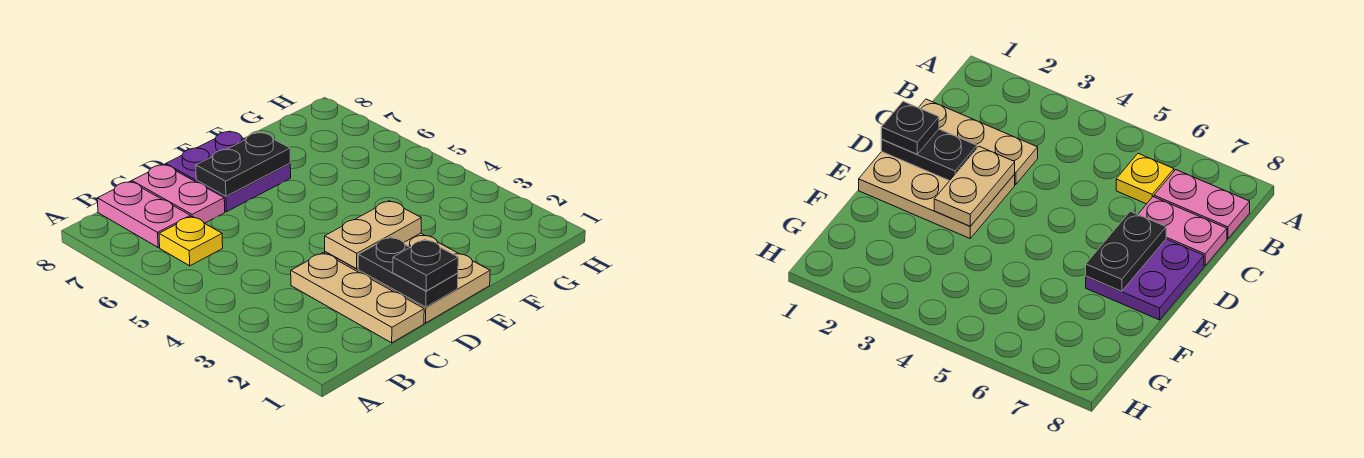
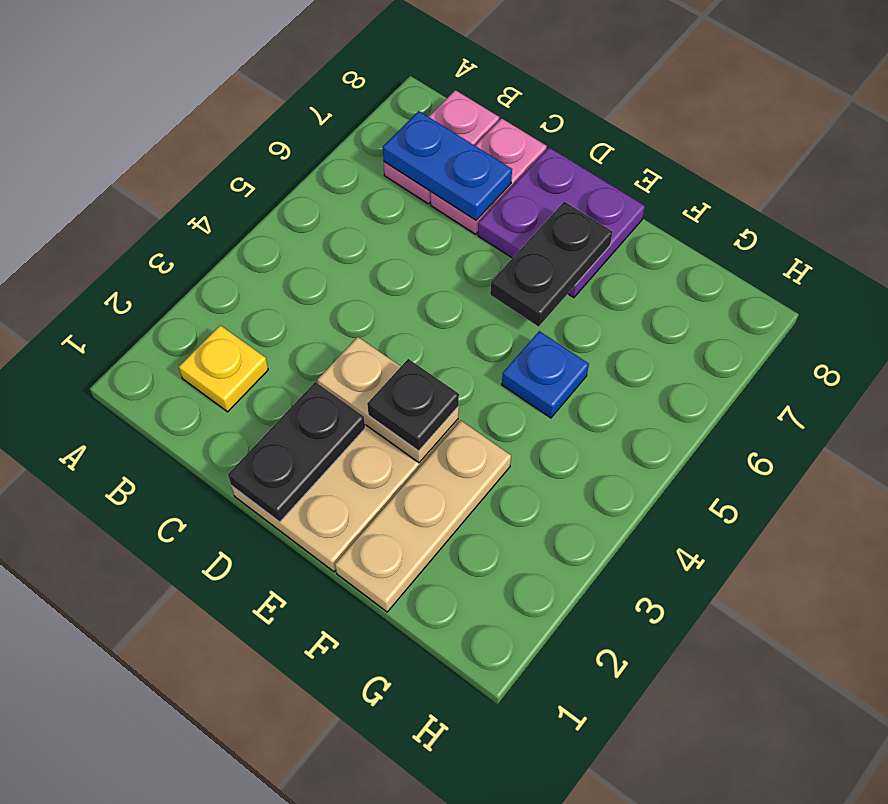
yellow plate B6 level 1 -> yellow plate B2 level 1
none -> blue plate B7:C7 level 2
tan plate C1:C3 level 1 -> tan plate F1:F3 level 1
black plate D1 level 3 -> black plate E3 level 3
black plate D7:E7 level 2 -> black plate E6:E7 level 2
none -> blue plate F5 level 1

